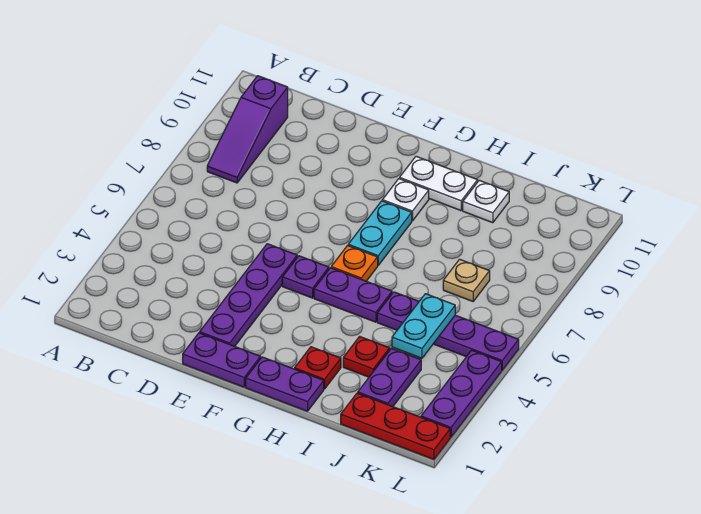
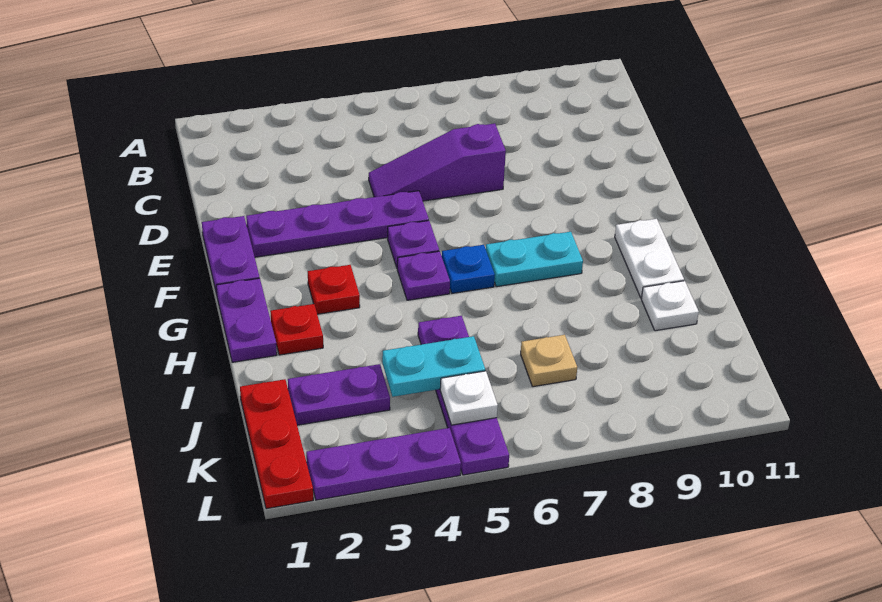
purple slope B8:B10 level 1 top 10 -> purple slope D5:D7 level 1 top 7
purple plate G5:H5 level 1 -> purple plate G5 level 1
orange plate G6 level 1 -> blue plate G6 level 1
white plate G9 level 1 -> white plate K5 level 2
red plate I3 level 1 -> red plate G3 level 1

